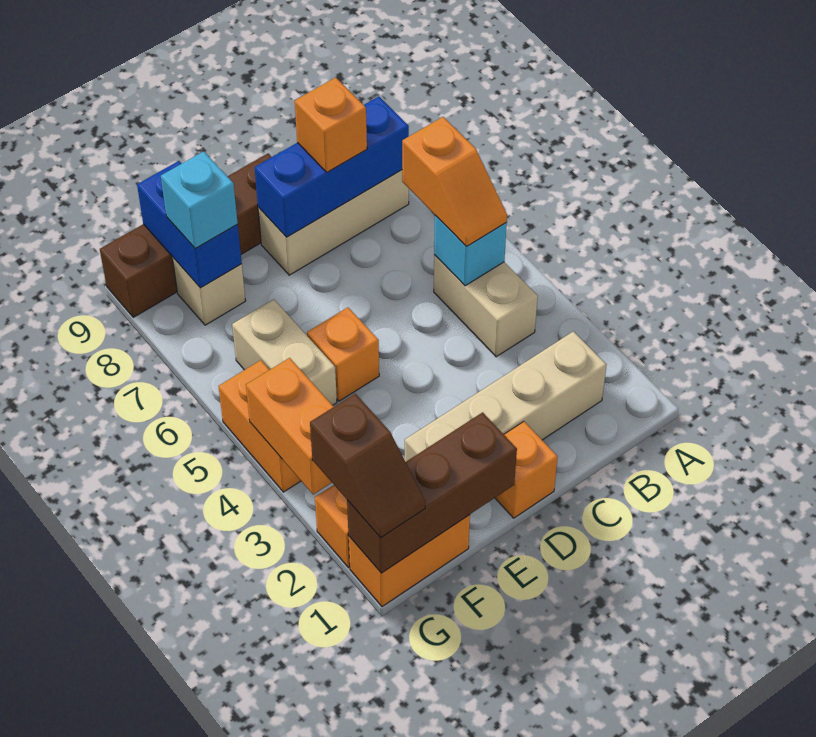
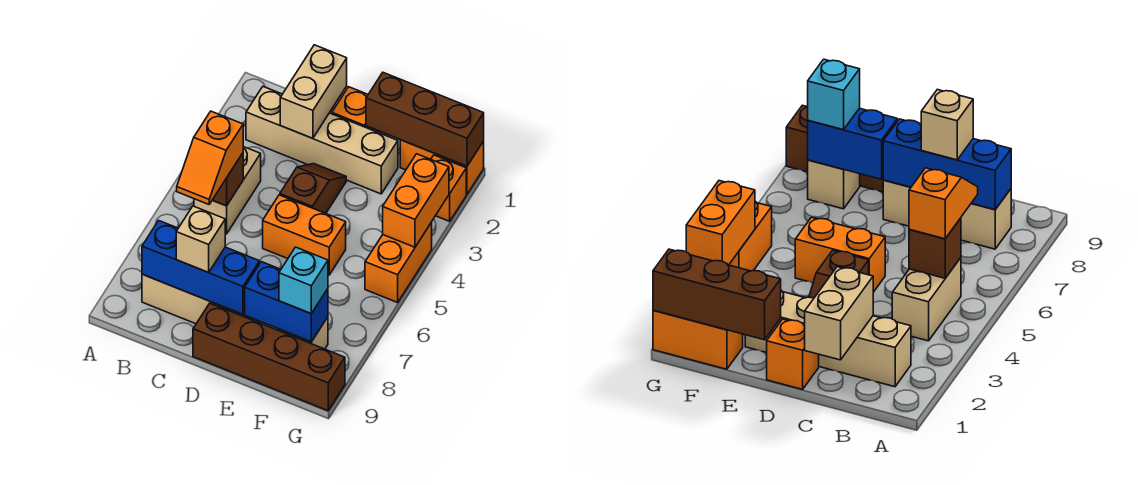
cyan brick B5 level 2 -> brown brick B5 level 2
orange slope B5:B6 level 3 top 6 -> orange slope B5:B6 level 3 top 5
orange brick C8 level 3 -> tan brick C8 level 3
orange brick E5 level 1 -> orange brick D5:E5 level 1
tan brick F5:F6 level 1 -> tan brick C1:C2 level 2
blue brick F8:F9 level 2 -> blue brick E8:F8 level 2
brown slope G1:G2 level 3 top 2 -> brown slope D3:D4 level 1 top 4

